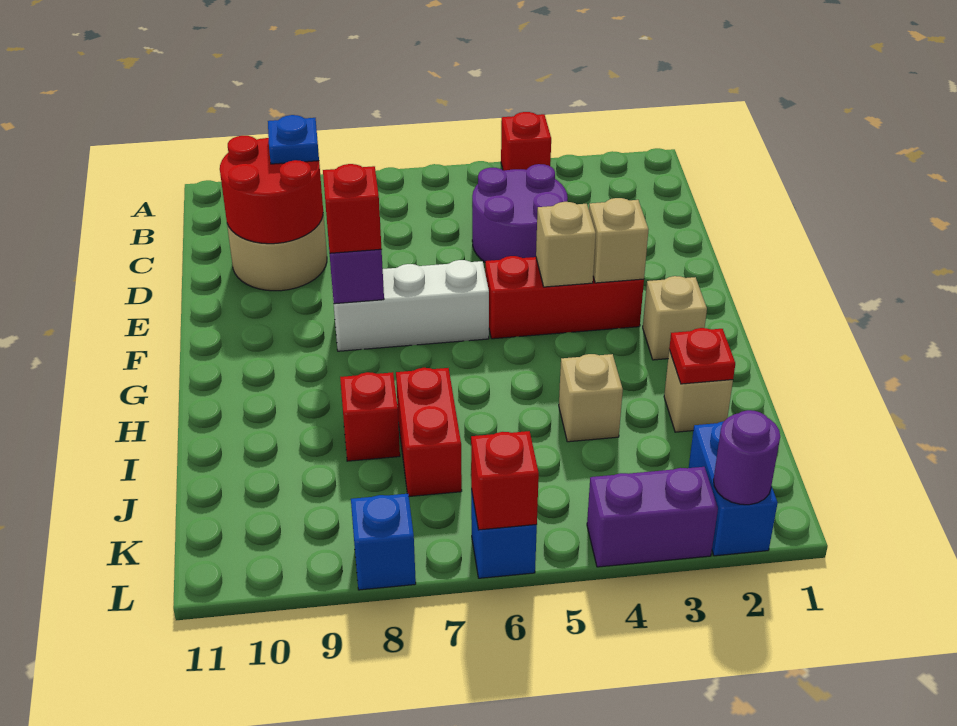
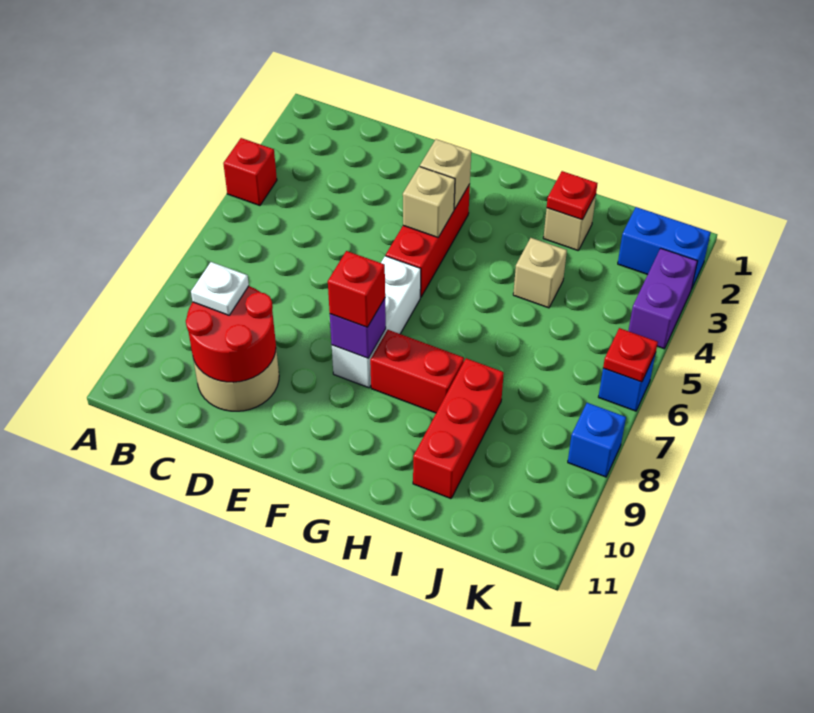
purple round brick C4:D5 level 1 -> none
blue plate C9 level 3 -> white plate C9 level 3
tan brick G2 level 1 -> none
red brick I7:J7 level 1 -> red brick G8:H8 level 1
red brick I8 level 1 -> red brick I8:I10 level 1
purple round brick L2 level 2 -> none
red brick L6 level 2 -> red plate L6 level 2

